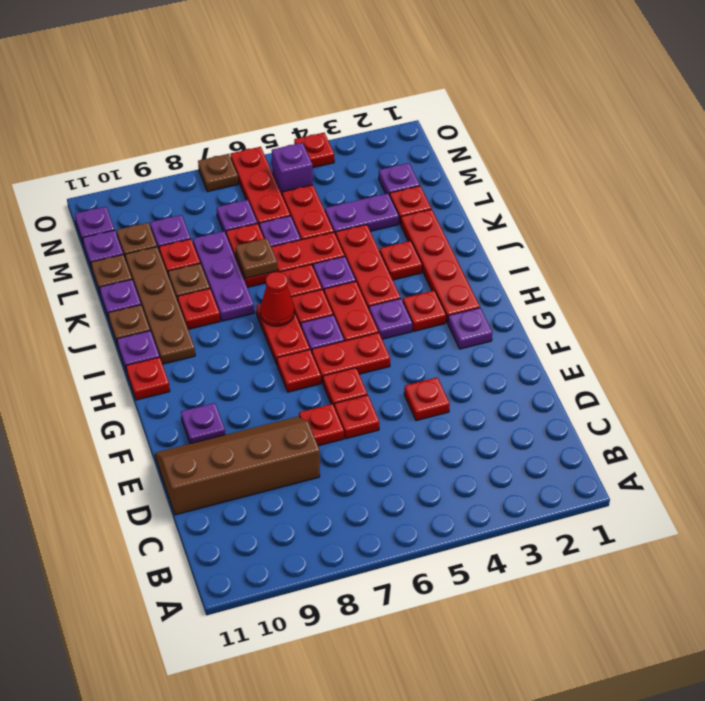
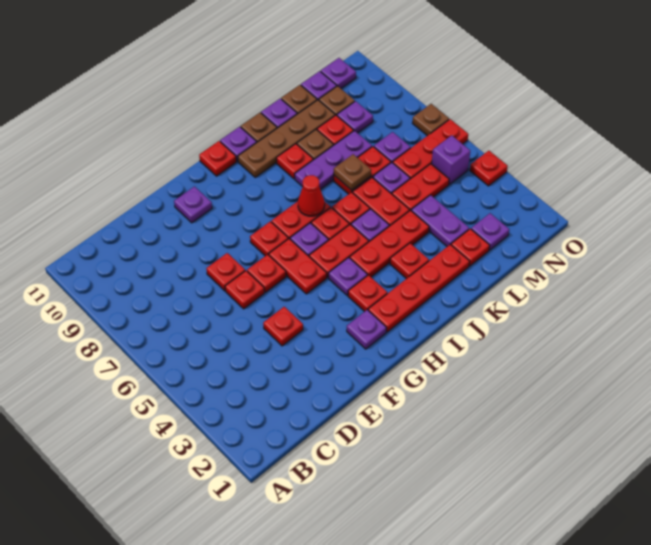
brown slope D8:E11 level 1 top D -> none

